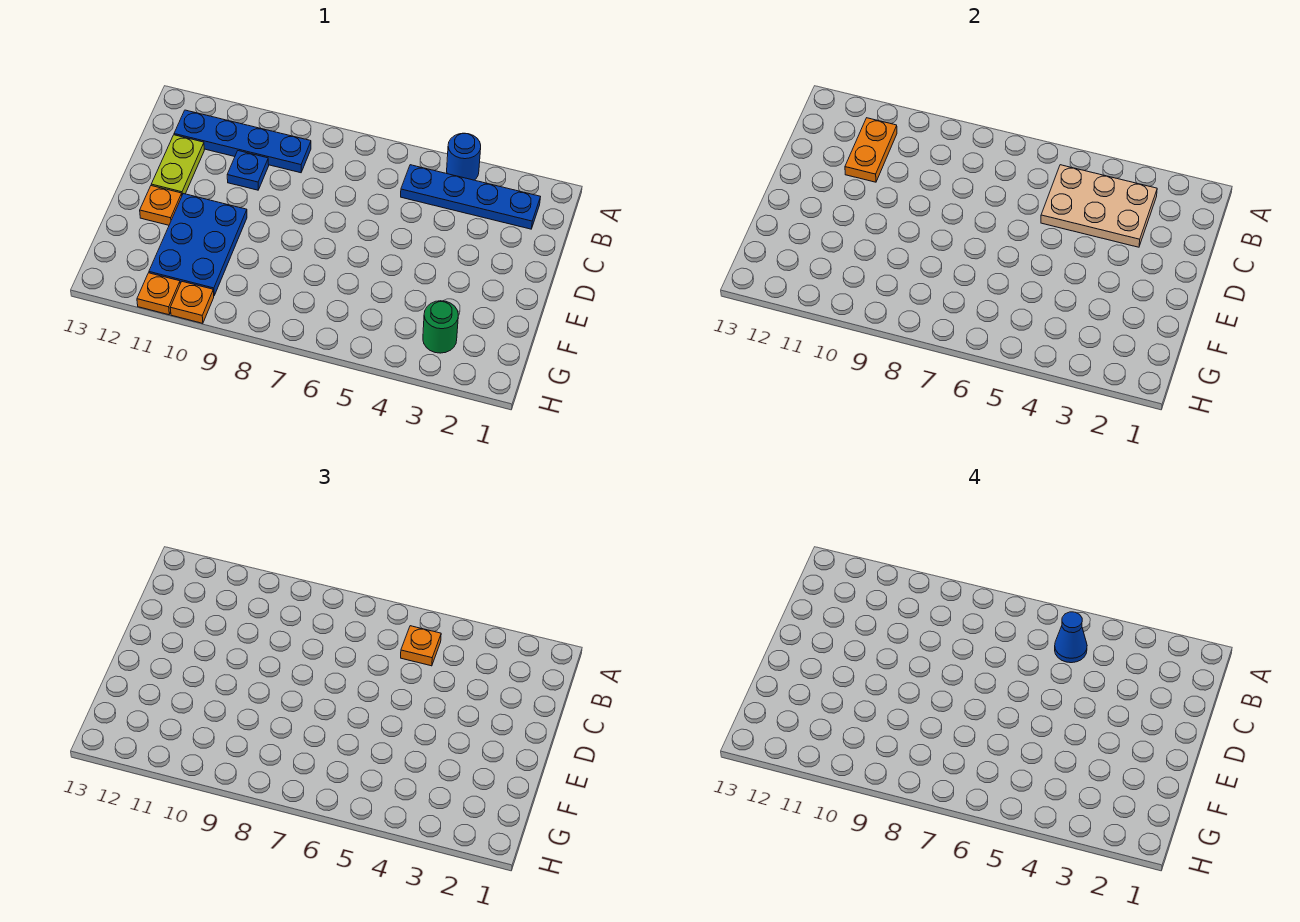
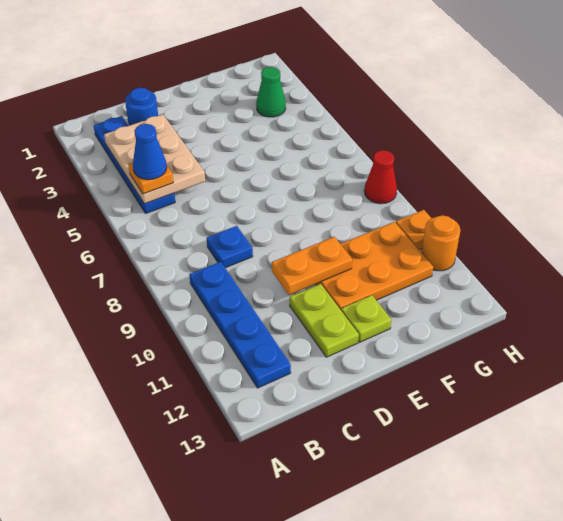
blue round brick A4 level 1 -> blue round brick C2 level 1
orange plate B11:C11 level 2 -> orange plate D10:E10 level 2
blue plate C10 level 1 -> blue plate C8 level 1
lime plate C12:D12 level 1 -> lime plate D11:D12 level 1
blue plate E10:G11 level 1 -> orange plate E10:G11 level 1
orange plate E12 level 1 -> lime plate E12 level 1
green round brick G3 level 1 -> green cone G3 level 1
none -> red cone H8 level 1
orange plate H11 level 1 -> orange round brick H11 level 1

